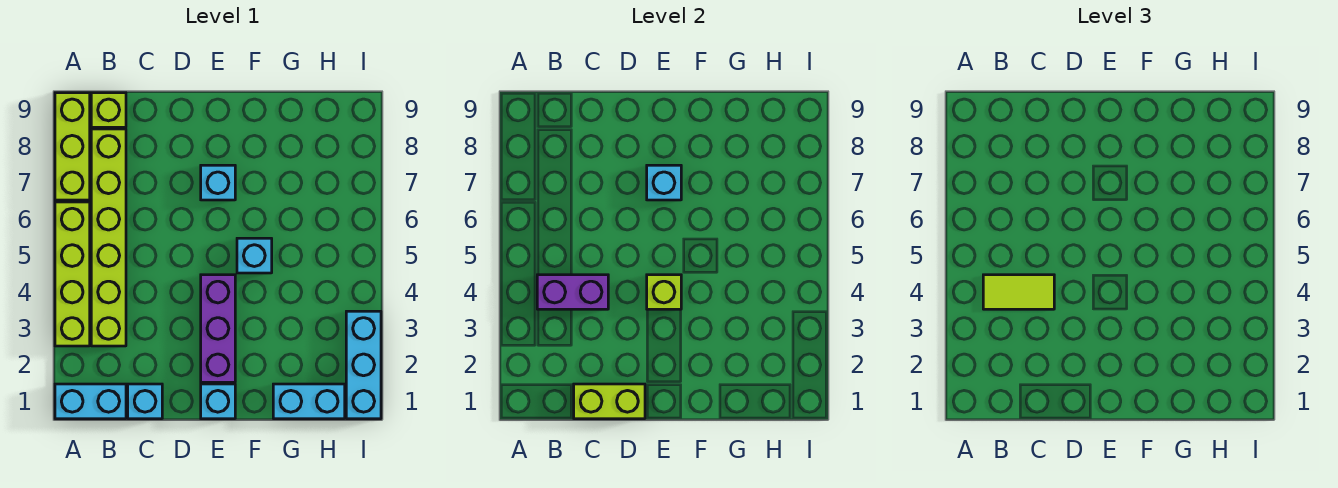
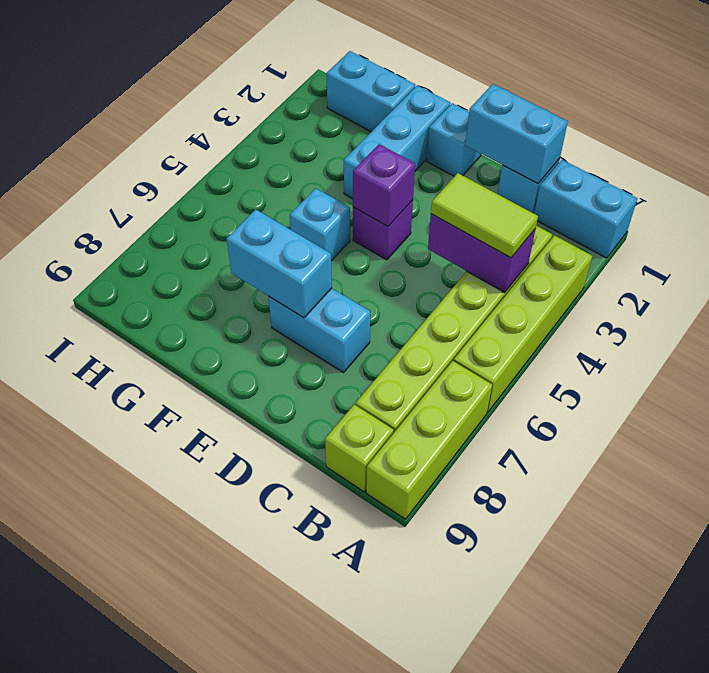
lime brick C1:D1 level 2 -> cyan brick C1:D1 level 2
purple brick E2:E4 level 1 -> purple brick E4 level 1
lime brick E4 level 2 -> purple brick E4 level 2
cyan brick E7 level 1 -> cyan brick D7:E7 level 1
cyan brick E7 level 2 -> cyan brick E7:F7 level 2
cyan brick I1:I3 level 1 -> cyan brick F1:F3 level 1

